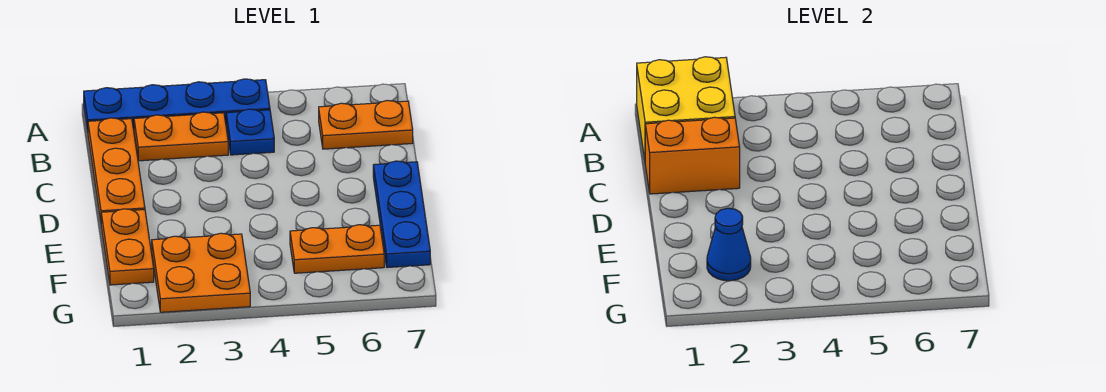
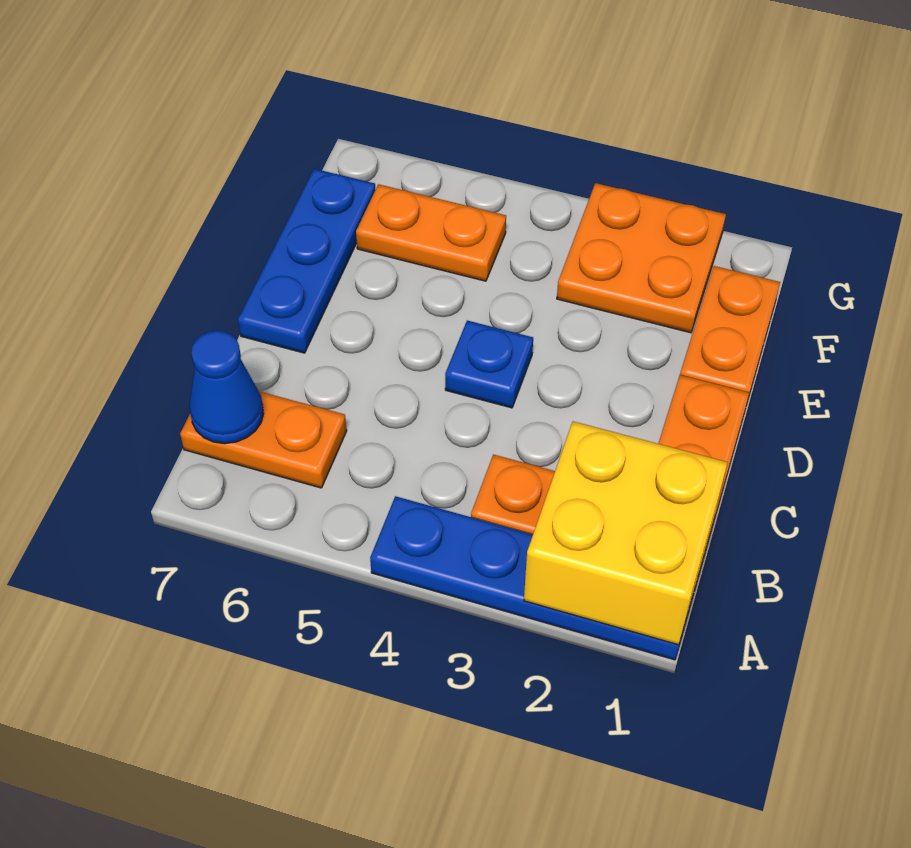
blue plate B4 level 1 -> blue plate D4 level 1
orange brick C1:C2 level 2 -> none
blue cone F2 level 2 -> blue cone B7 level 2

